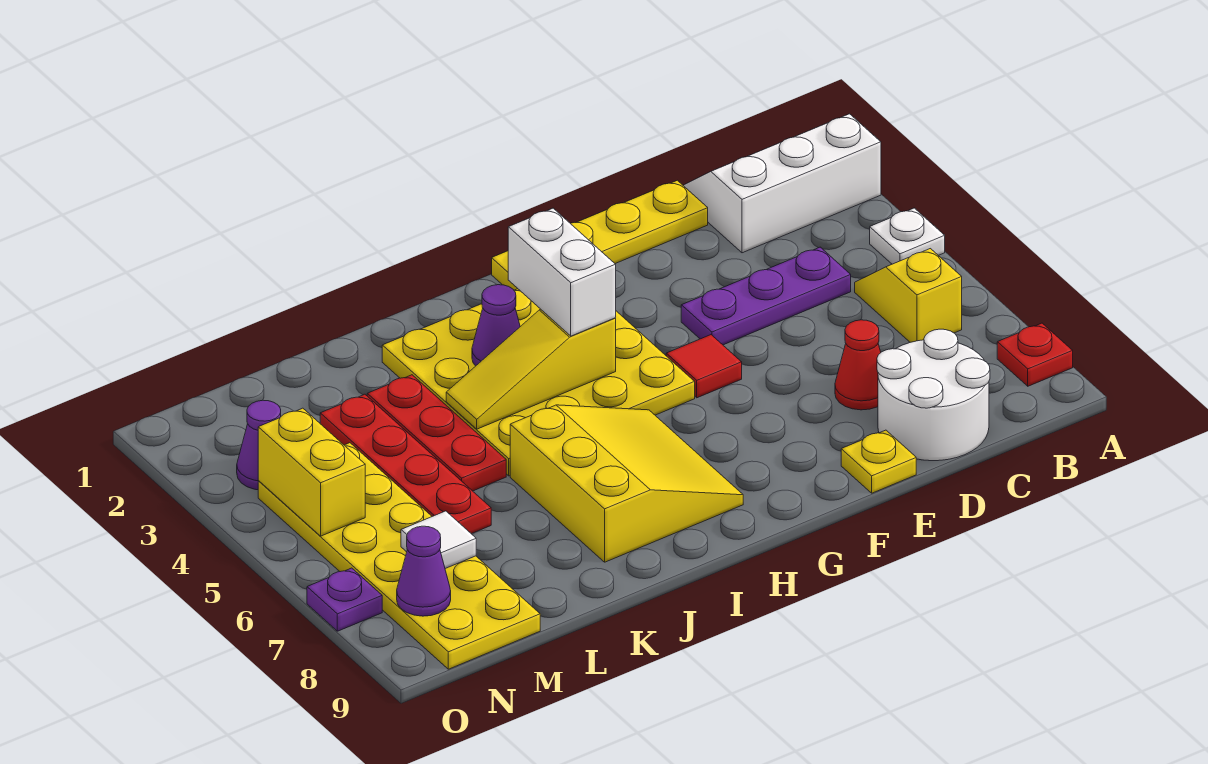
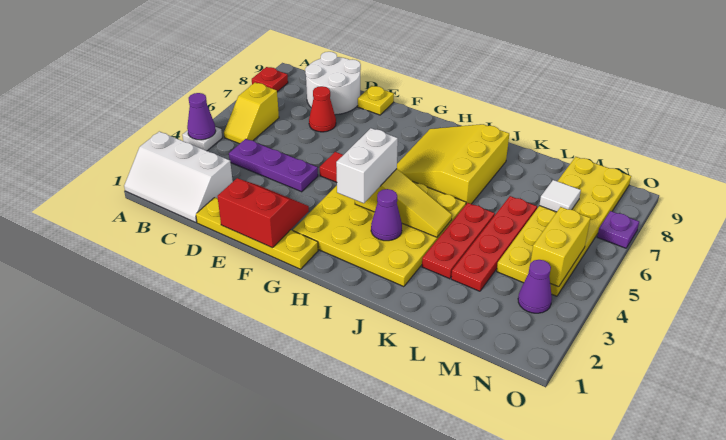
none -> red slope E1:F2 level 2 top 1
purple cone N8 level 2 -> purple cone A4 level 2

